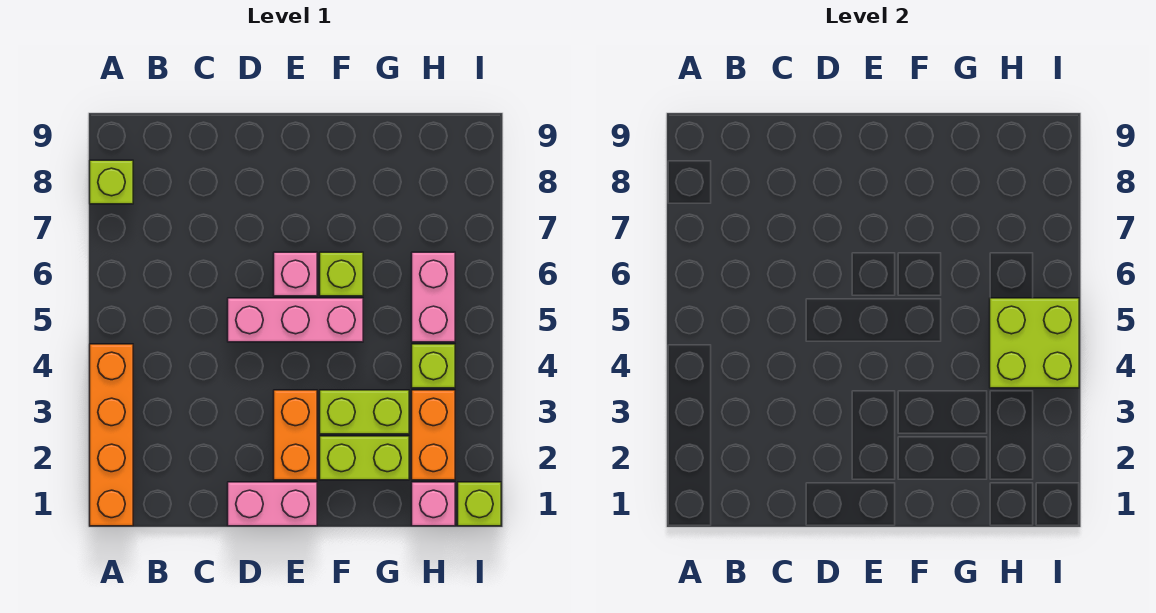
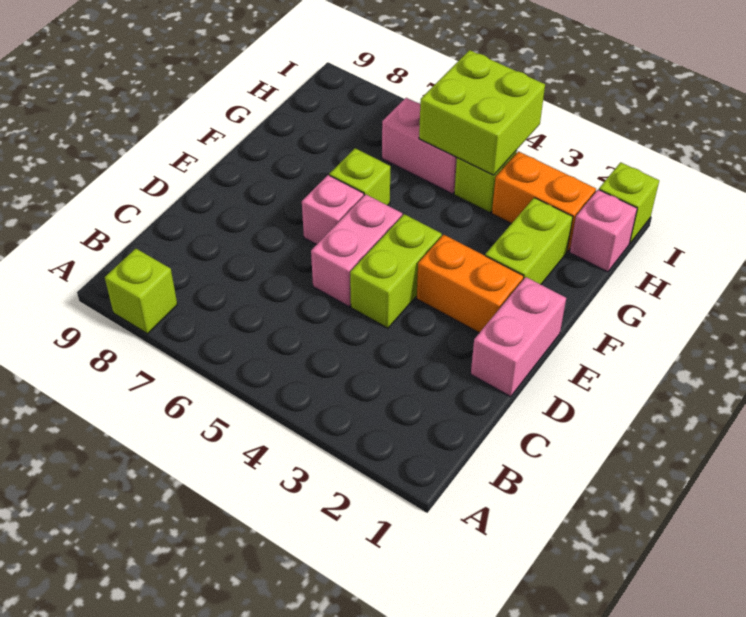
orange brick A1:A4 level 1 -> none
pink brick D5:F5 level 1 -> pink brick D5:E5 level 1
lime brick F3:G3 level 1 -> lime brick D4:E4 level 1

